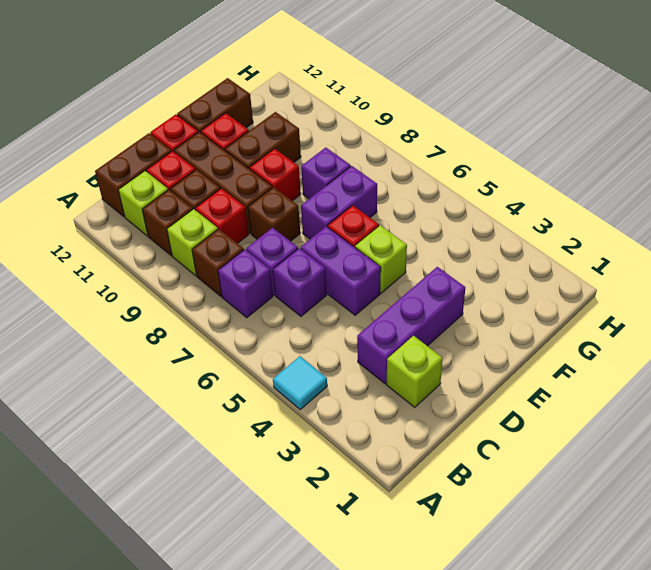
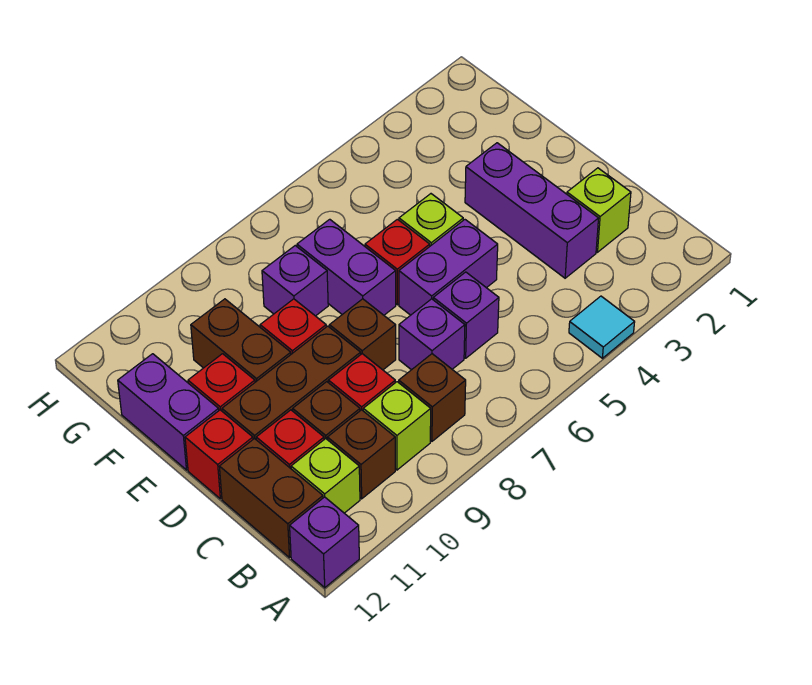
purple brick B7 level 1 -> purple brick A12 level 1
brown brick E12:F12 level 1 -> purple brick E12:F12 level 1

